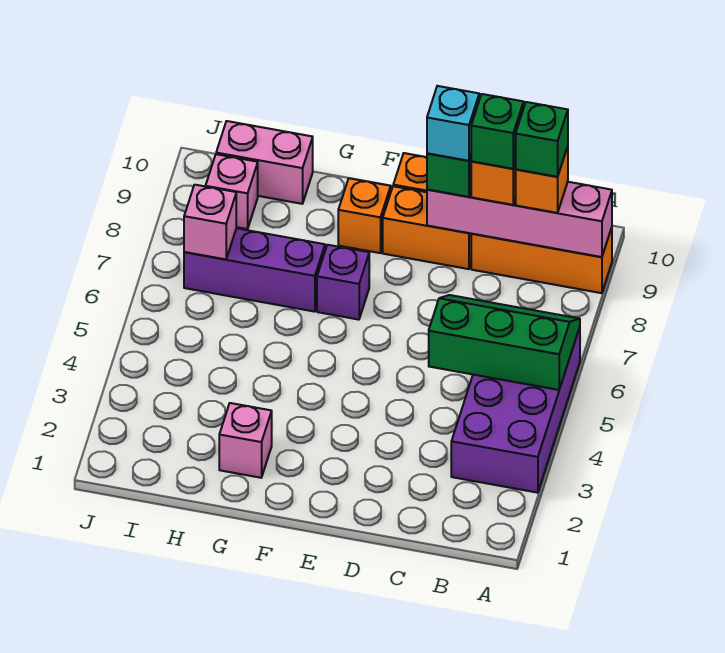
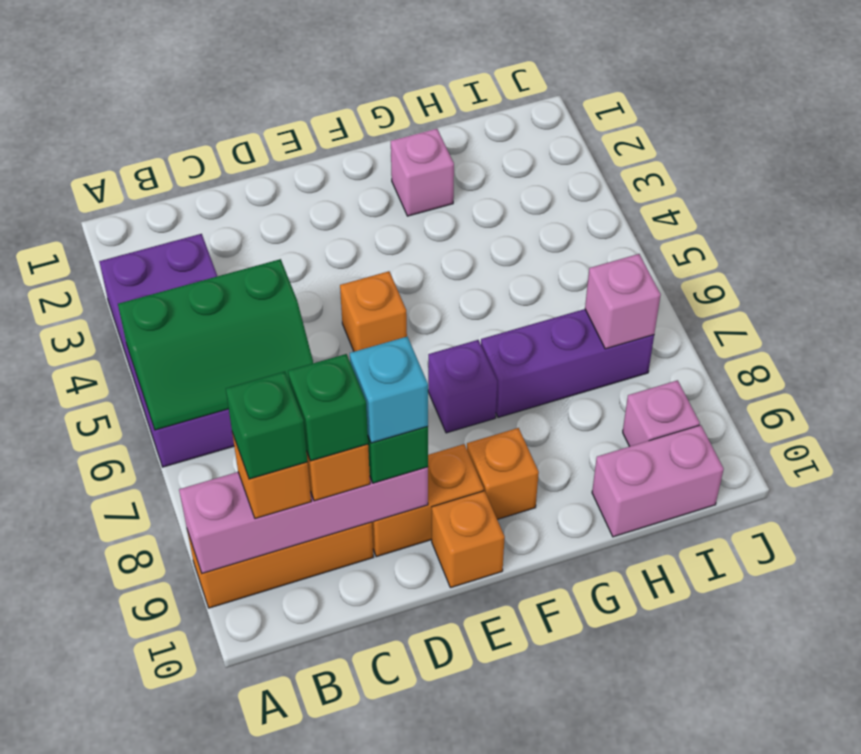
none -> orange brick E5 level 1

